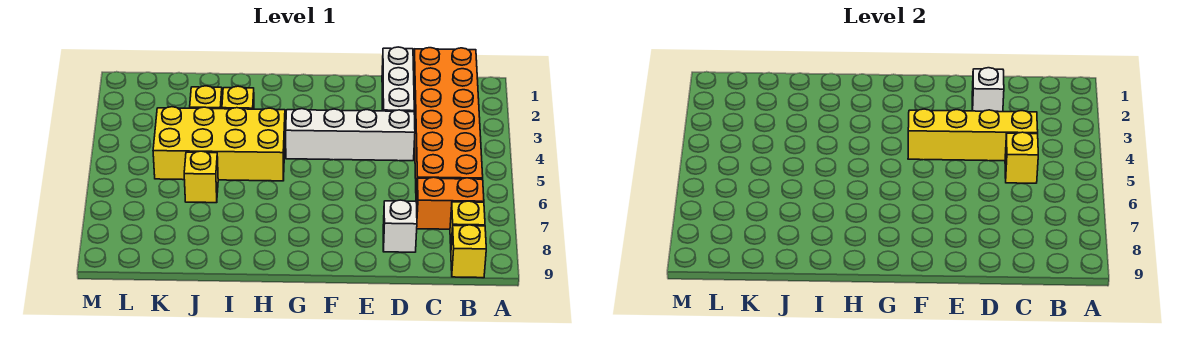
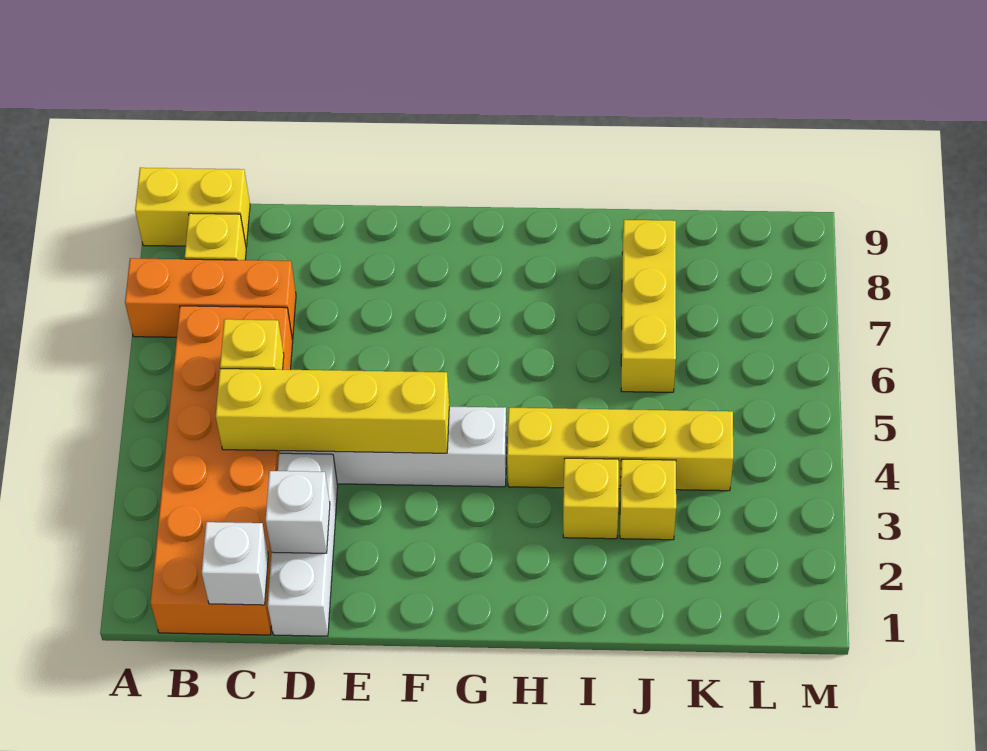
orange brick B7:C7 level 1 -> orange brick A7:C7 level 1
yellow brick B9 level 1 -> yellow brick A9:B9 level 1
white brick D8 level 1 -> white brick C1 level 2
yellow brick H4:K5 level 1 -> yellow brick H4:K4 level 1
yellow brick J6 level 1 -> yellow brick J6:J8 level 1

